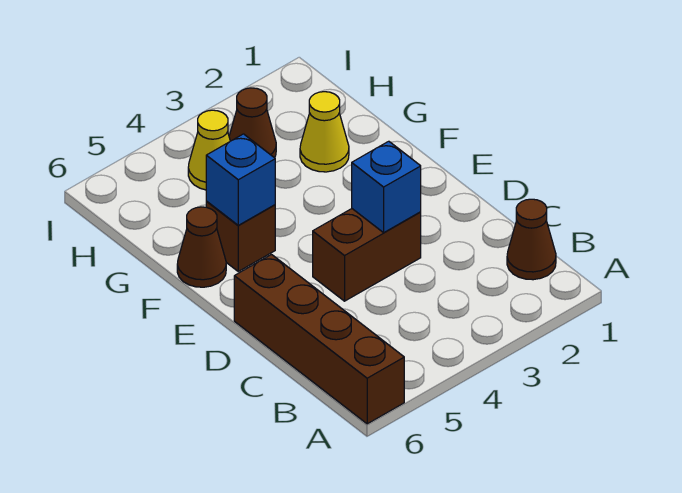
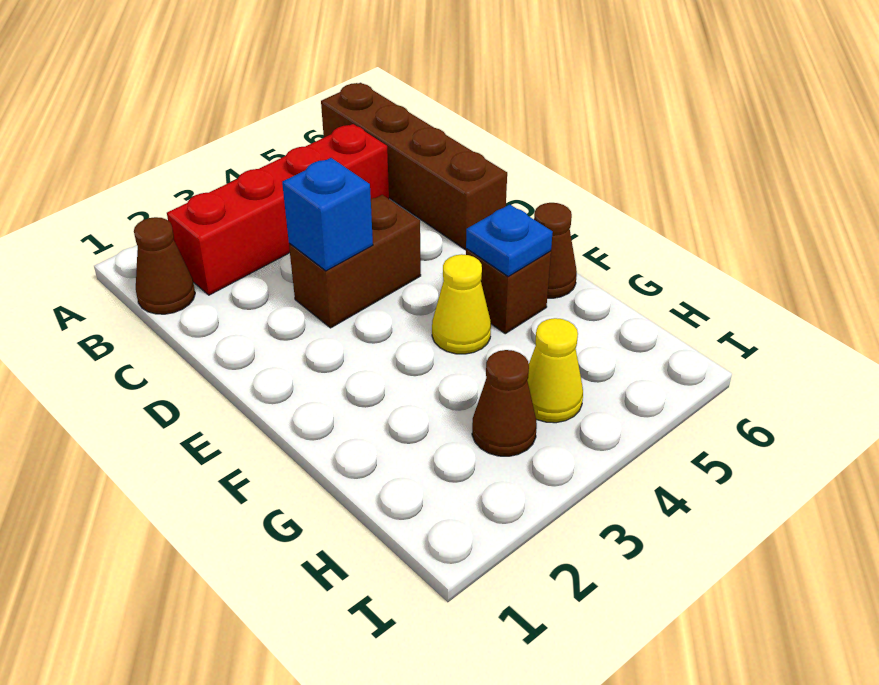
none -> red brick B2:B5 level 1
blue brick F5 level 2 -> blue plate F5 level 2
yellow cone G2 level 1 -> yellow cone F4 level 1

